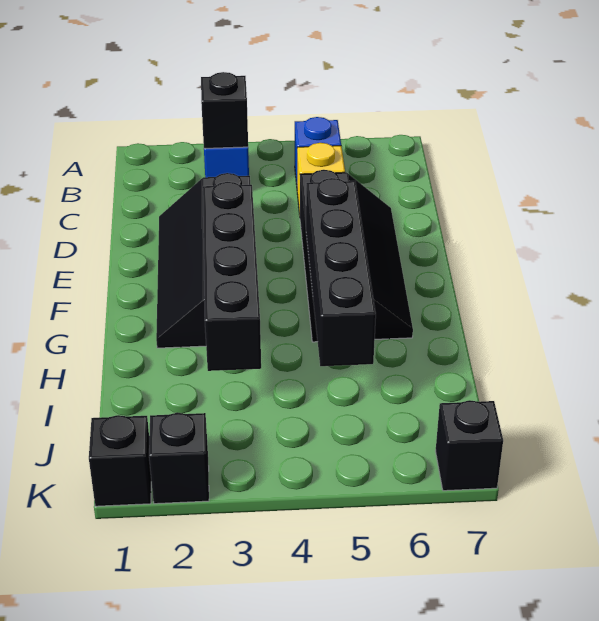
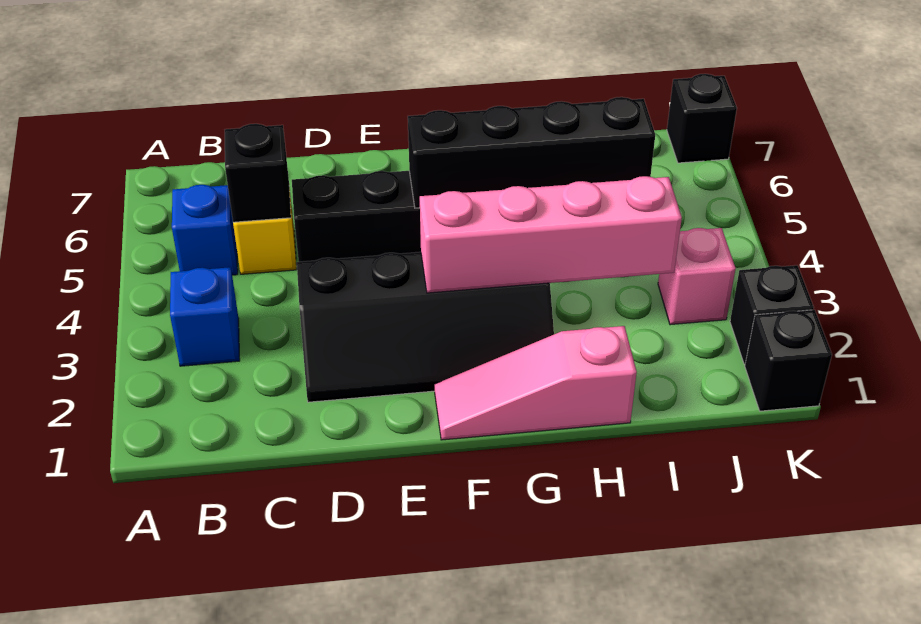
black brick B3 level 2 -> black brick C5 level 2
none -> pink slope F1:H1 level 1 top H
black brick F3:I3 level 2 -> pink brick F3:I3 level 2
none -> pink brick J3 level 1

